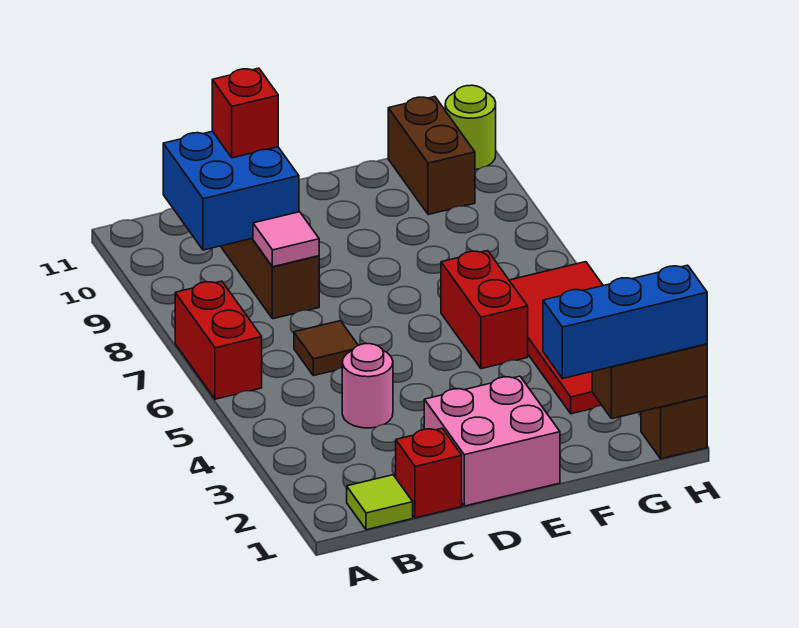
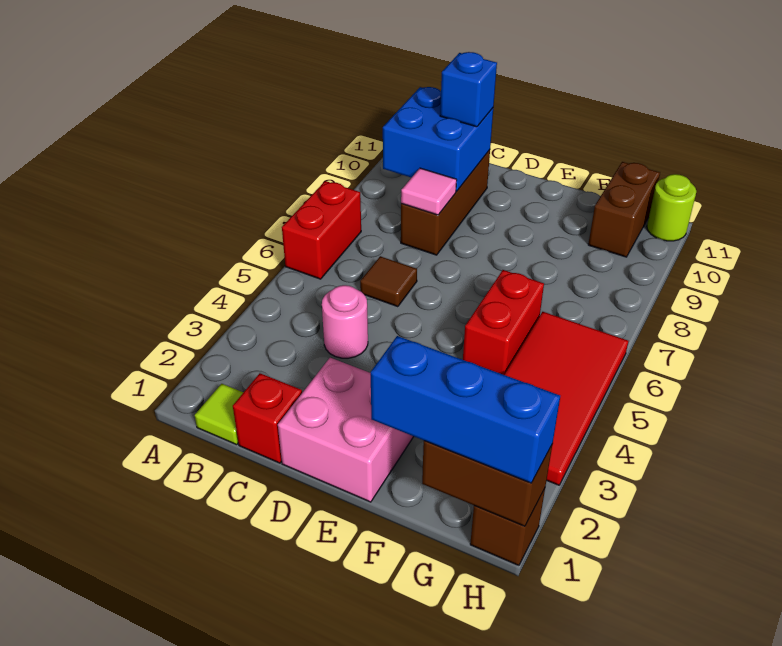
red brick C10 level 3 -> blue brick C10 level 3

